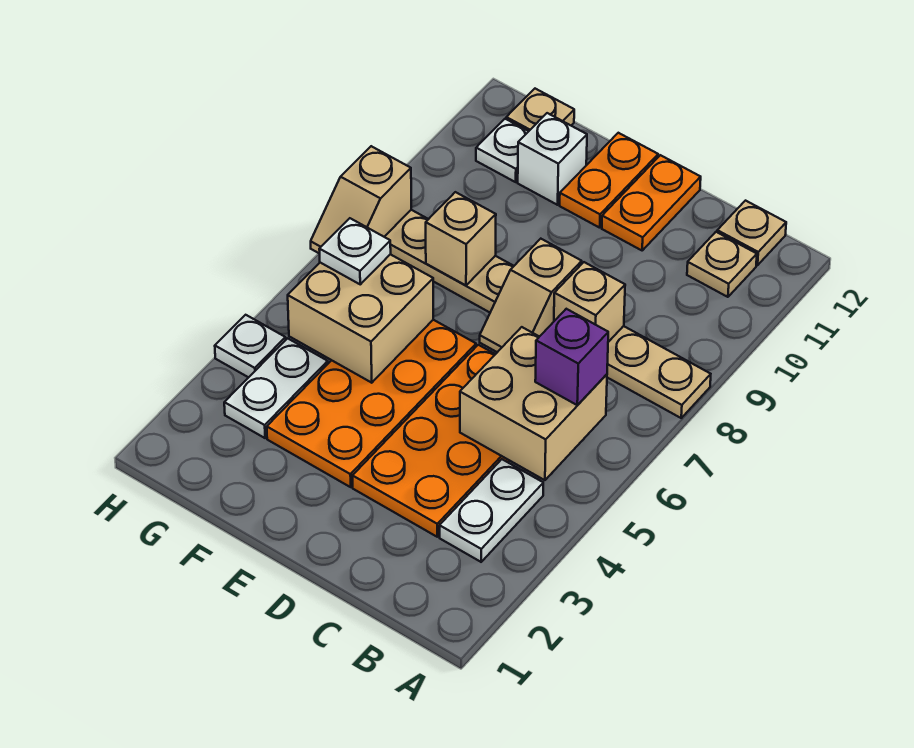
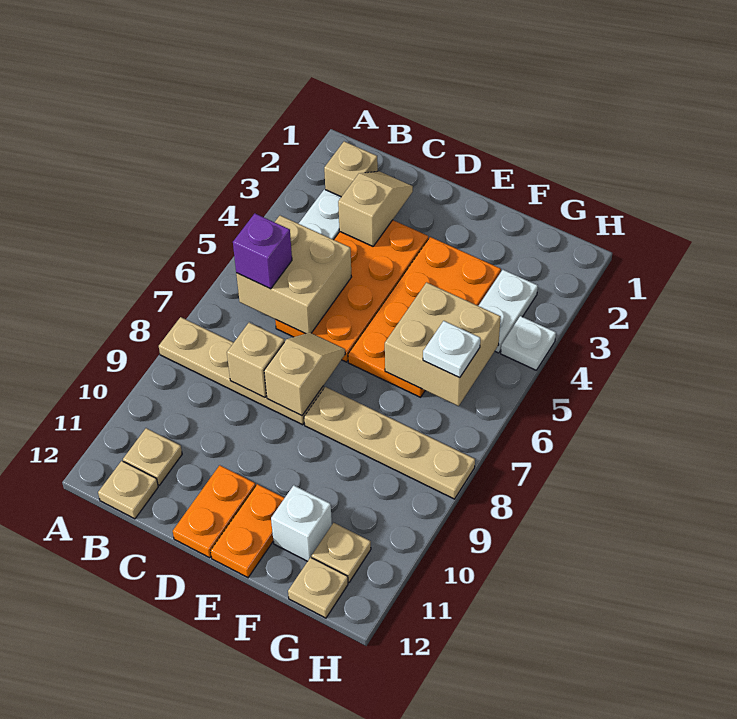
tan brick F8 level 2 -> tan brick B2 level 1
white plate G11 level 1 -> tan plate G11 level 1
tan slope H7:H8 level 2 top 8 -> tan slope C2:C3 level 2 top 3

